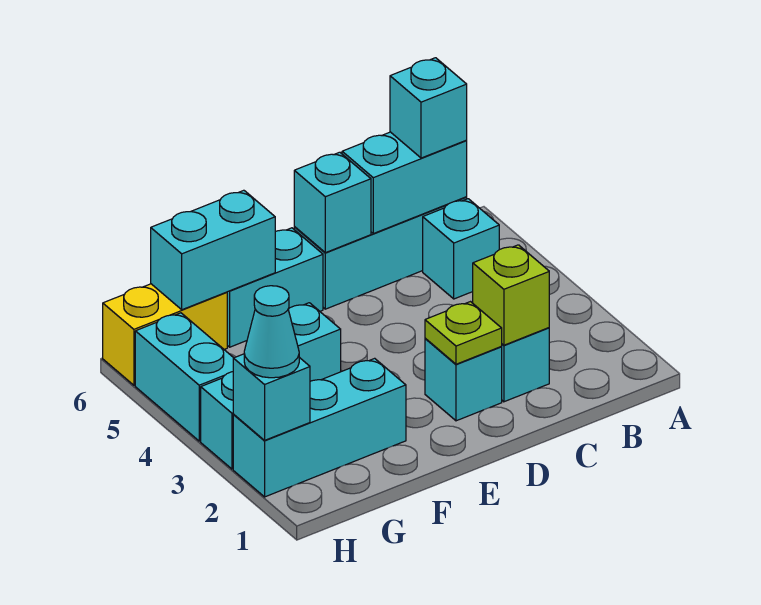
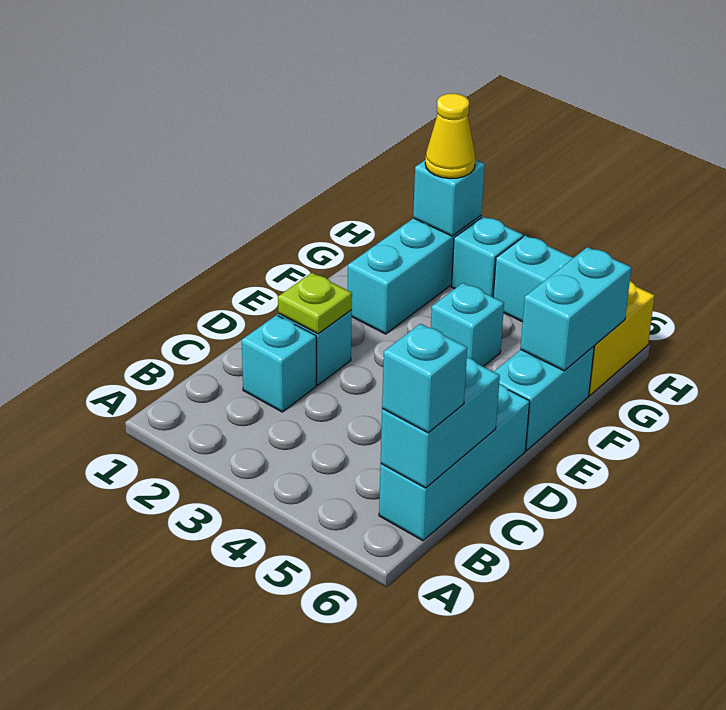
cyan brick B5 level 1 -> none
lime brick C2 level 2 -> none
cyan brick D6 level 2 -> none
cyan cone H2 level 3 -> yellow cone H2 level 3

